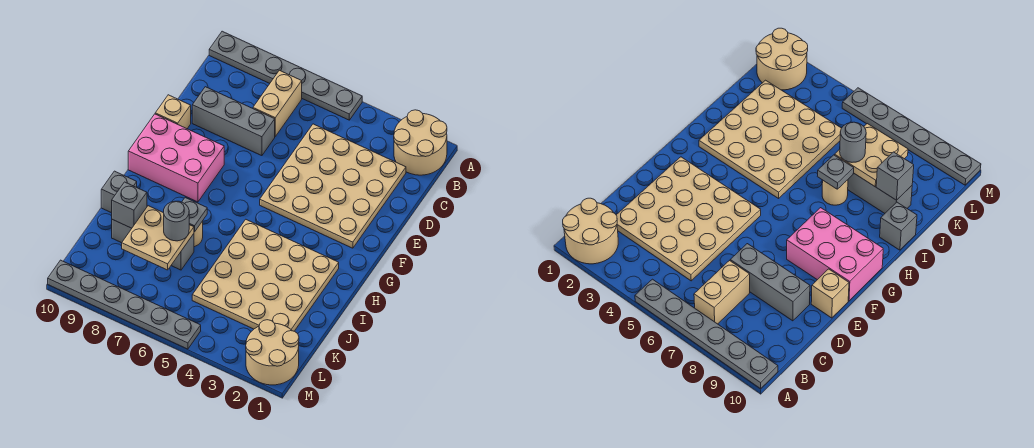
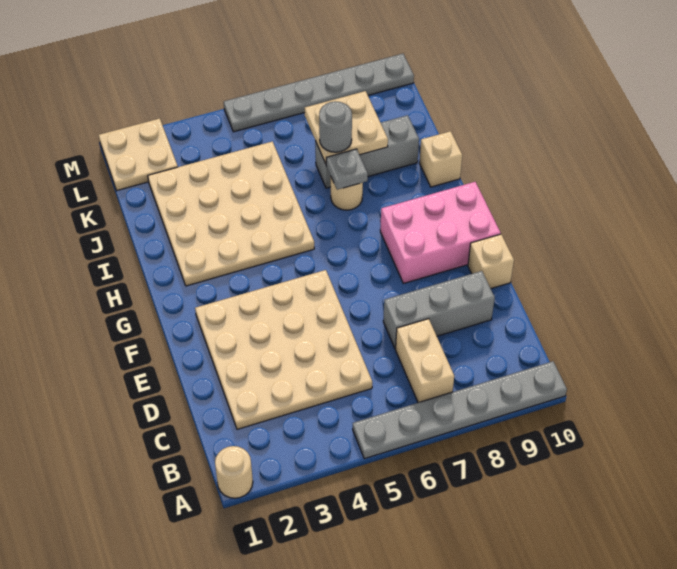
tan round brick A1:B2 level 1 -> tan round brick A1 level 1
grey brick I10 level 1 -> tan brick I10 level 1
grey brick J9 level 2 -> none
tan round brick L1:M2 level 1 -> tan plate L1:M2 level 1

